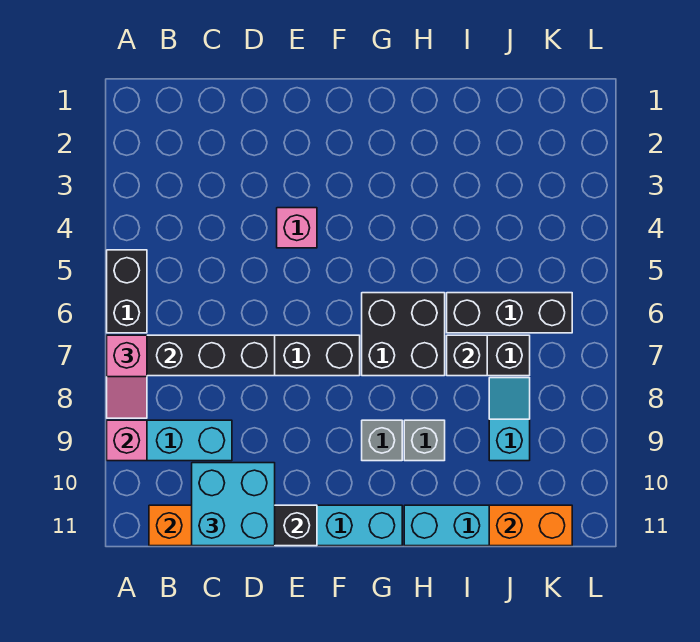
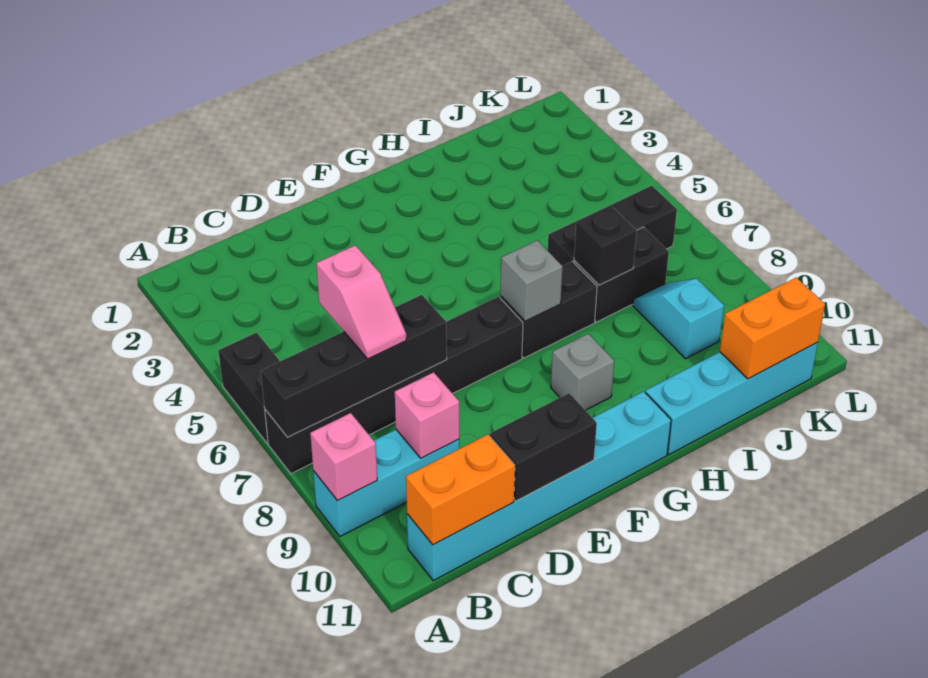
pink slope A7:A8 level 3 top 7 -> pink slope C6:C7 level 3 top 6
cyan brick C10:D11 level 3 -> none
pink brick E4 level 1 -> pink brick C9 level 2
black brick G6:H7 level 1 -> black brick G7:H7 level 1
grey brick H9 level 1 -> grey brick G7 level 2

